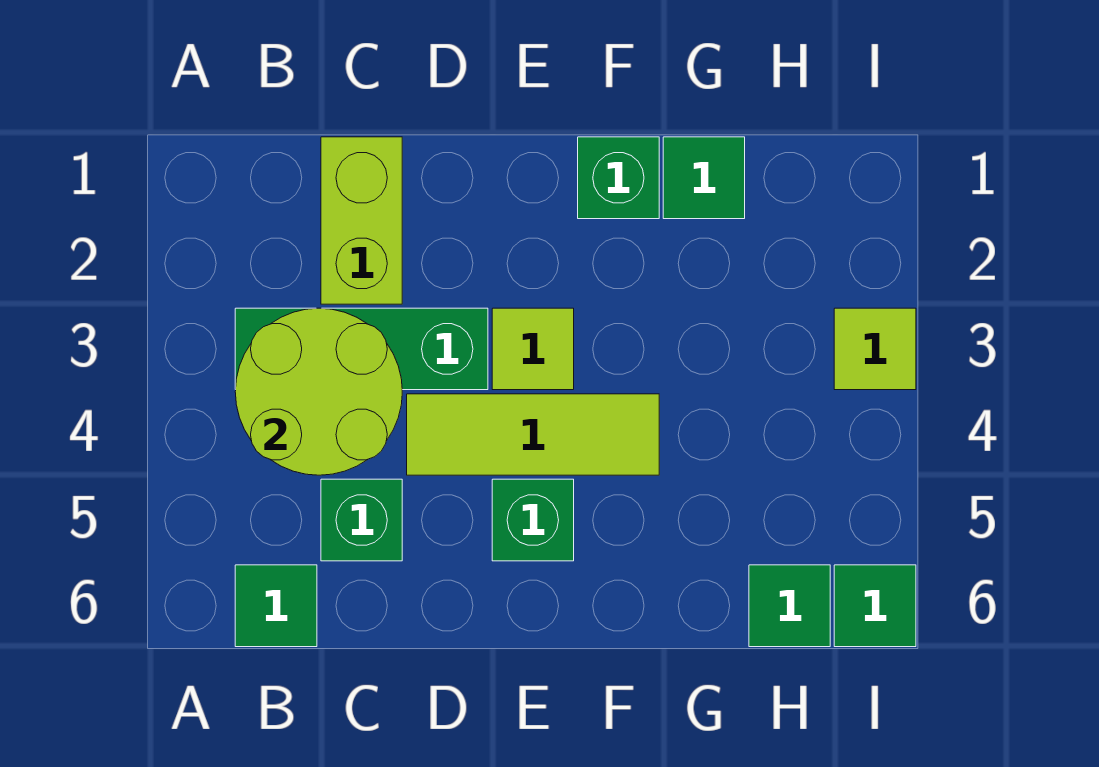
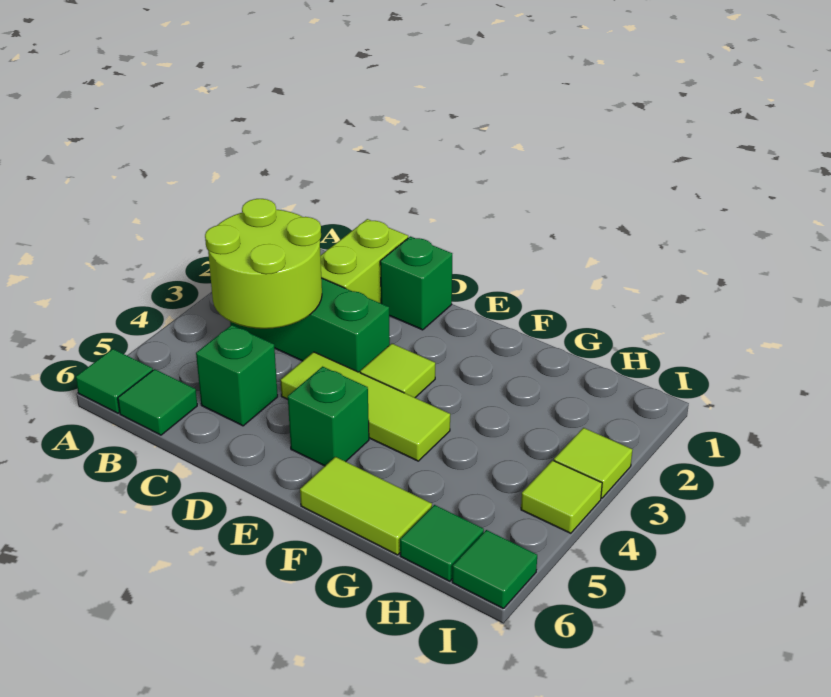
green brick F1 level 1 -> green brick D1 level 1
none -> lime tile F6:G6 level 1
green tile G1 level 1 -> green tile A6 level 1
none -> lime tile I4 level 1

